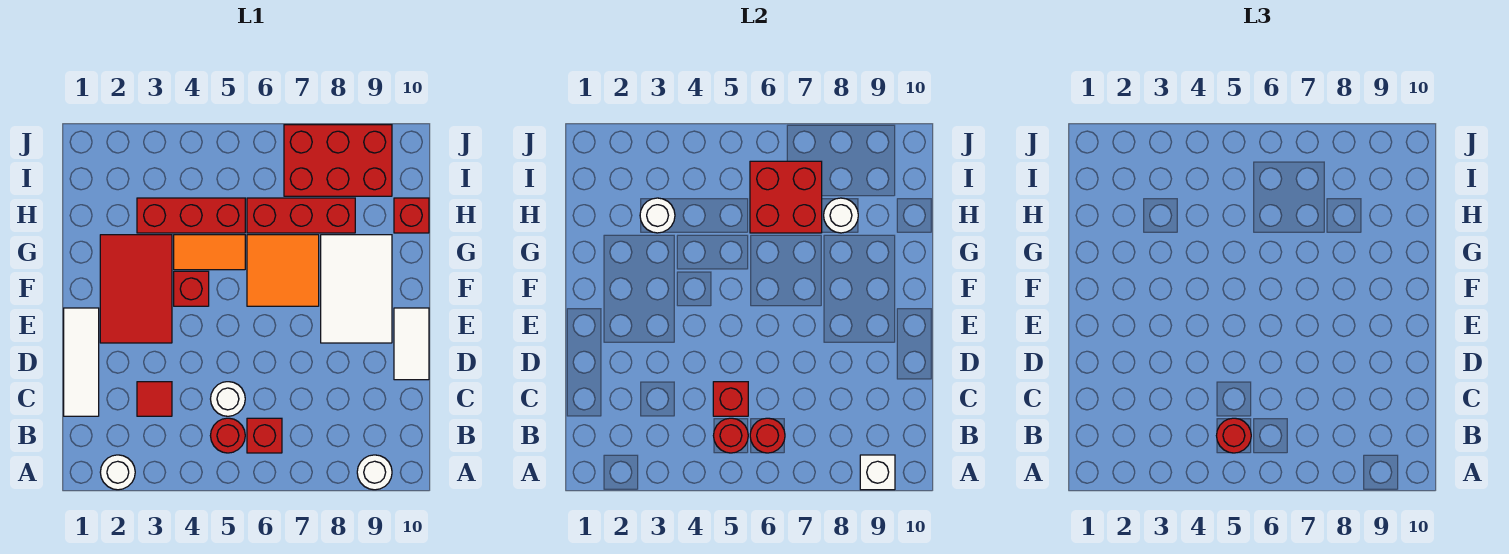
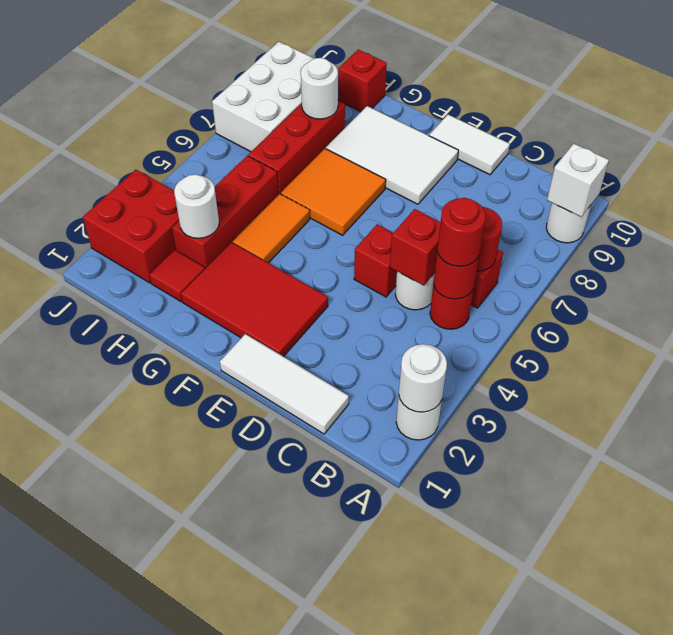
none -> white round brick A2 level 2
red tile C3 level 1 -> red tile H2 level 1
red brick F4 level 1 -> red brick D5 level 1
red brick H6:I7 level 2 -> red brick I2:J3 level 1
red brick I7:J9 level 1 -> white brick I7:J9 level 1

